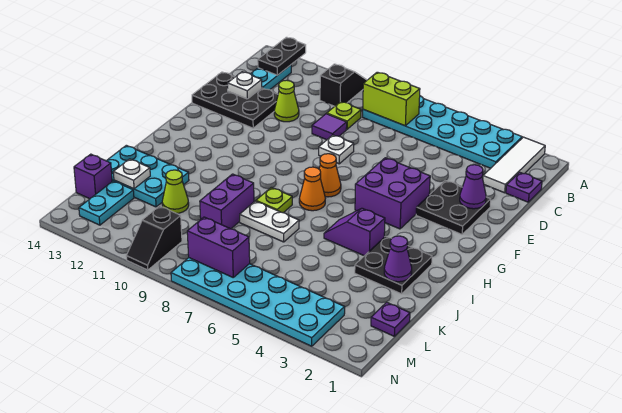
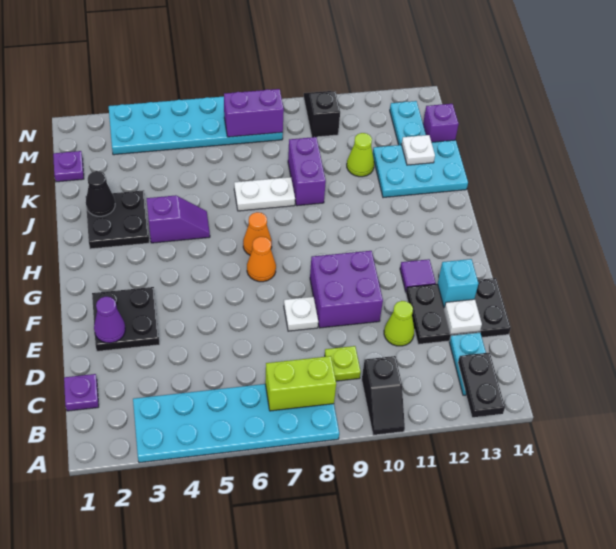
white tile A2:C2 level 1 -> none
purple tile D9 level 1 -> purple tile F12 level 1
none -> cyan brick E13 level 2
purple brick F4:G5 level 1 -> purple brick E9:F10 level 1
lime plate I8 level 1 -> none
purple cone J2 level 2 -> black cone J2 level 2

